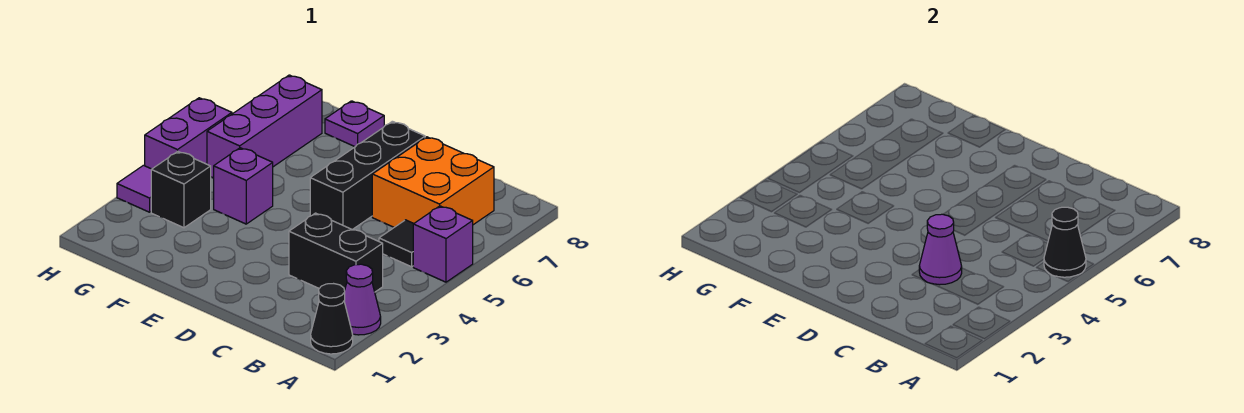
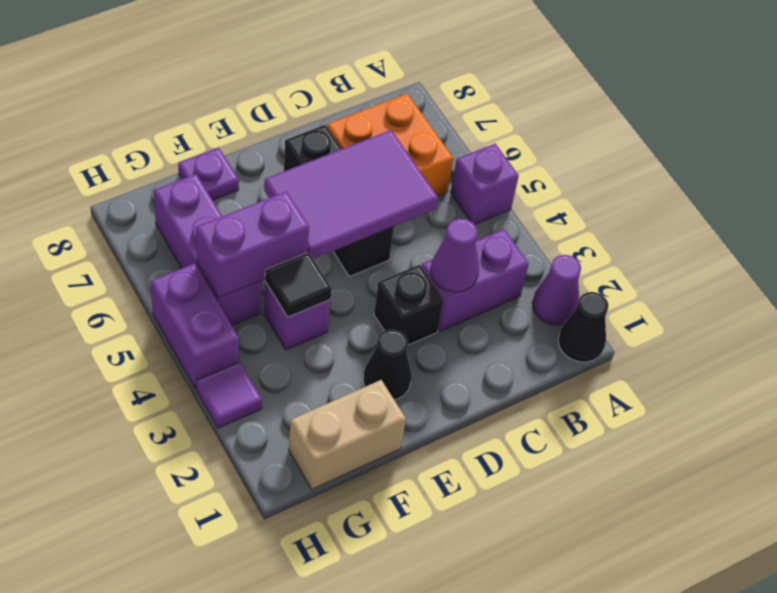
black cone A5 level 2 -> black cone E2 level 1
black brick B3:C3 level 1 -> purple brick B3:C3 level 1
black tile B5 level 1 -> black tile F4 level 2
none -> purple tile C5:E6 level 2
none -> tan brick F1:G1 level 1
none -> purple brick F5:G5 level 2
black brick G3 level 1 -> black brick D3 level 1

